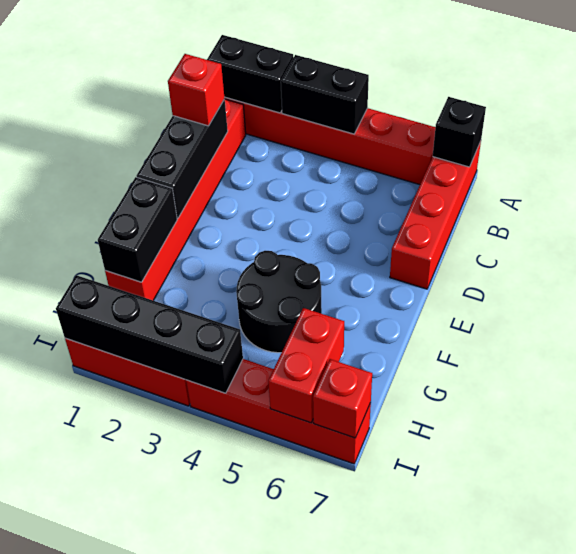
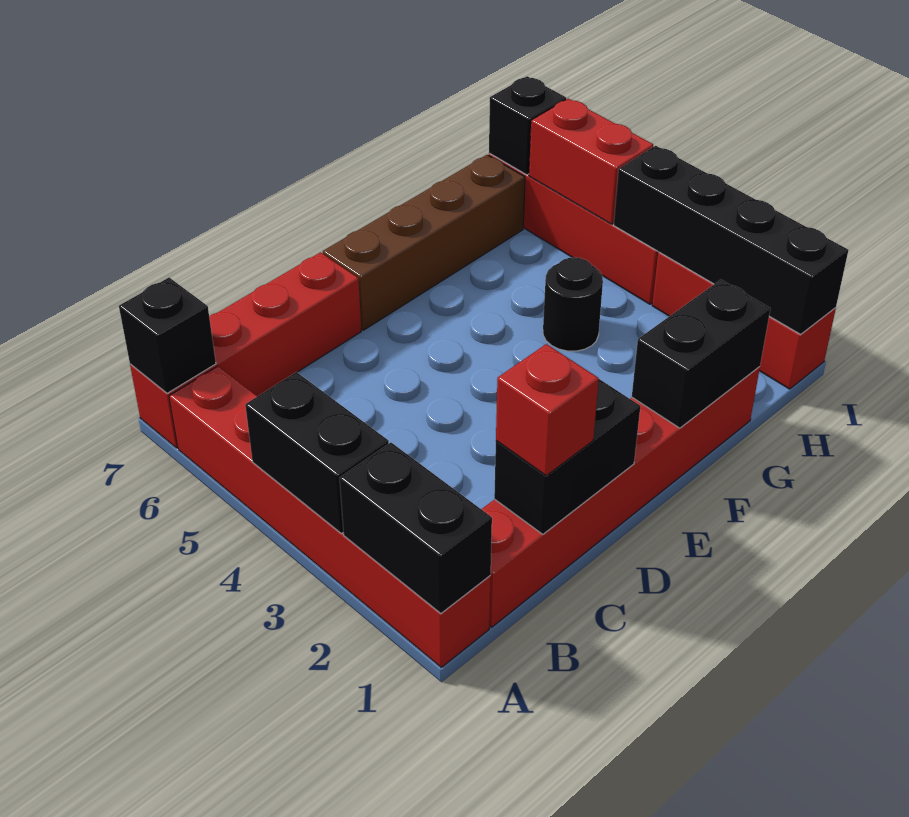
black brick C1:E1 level 2 -> black brick C1:D1 level 2
none -> brown brick E7:H7 level 1
black round brick F4:G5 level 1 -> black round brick G4 level 1
red brick H6:I6 level 2 -> red brick I5:I6 level 2
red brick I7 level 2 -> black brick I7 level 2

